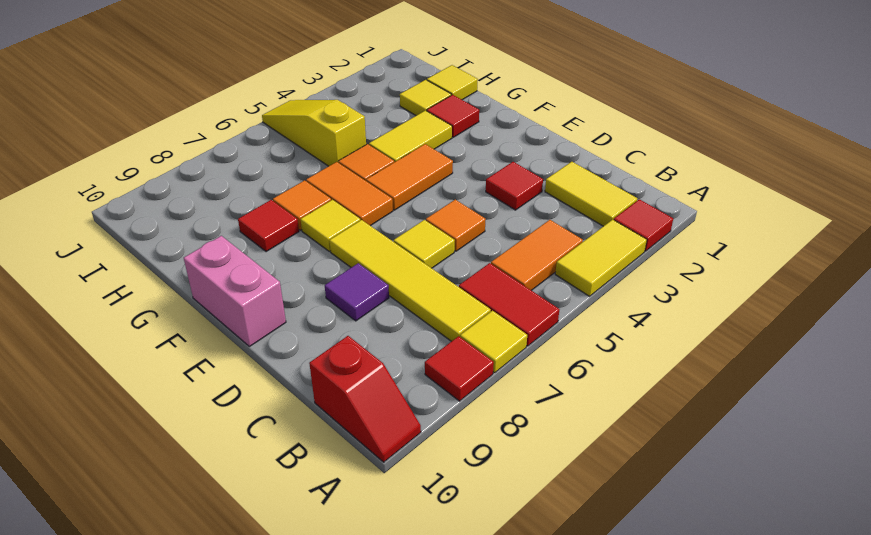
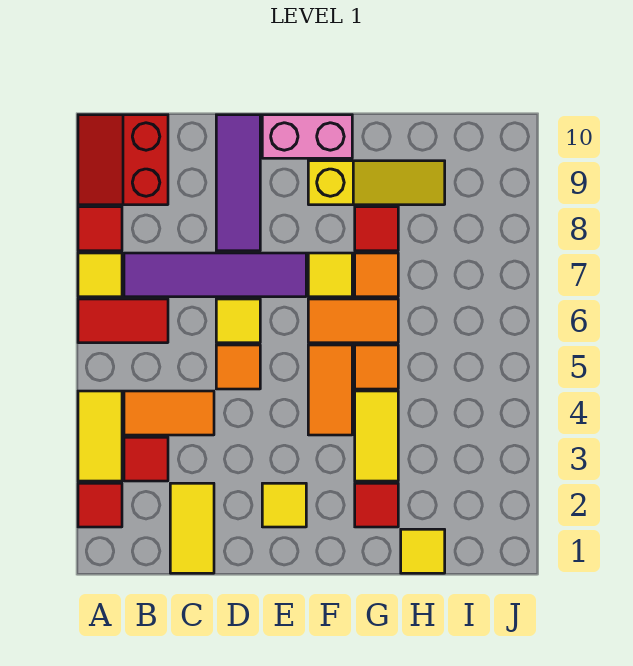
red slope A10:B10 level 1 top B -> red slope A9:B10 level 1 top B
yellow tile B2:C2 level 1 -> yellow tile C1:C2 level 1
orange tile B4:B5 level 1 -> orange tile B4:C4 level 1
yellow tile B7:E7 level 1 -> purple tile B7:E7 level 1
red tile D3 level 1 -> red tile B3 level 1
purple tile D8 level 1 -> purple tile D8:D10 level 1
yellow tile H2 level 1 -> yellow tile E2 level 1
yellow slope H5:J5 level 1 top H -> yellow slope F9:H9 level 1 top F

